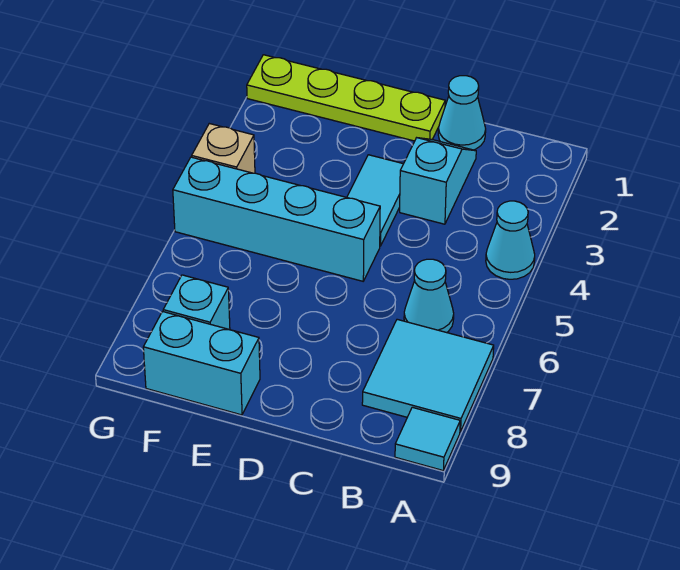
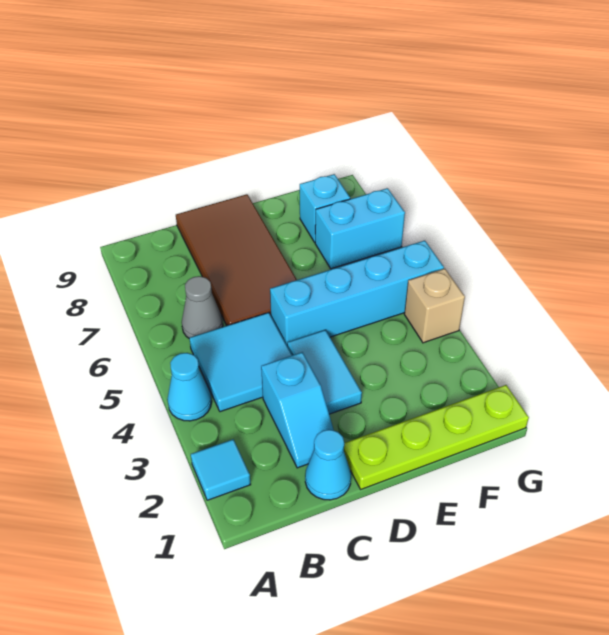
cyan tile A7:B8 level 1 -> cyan tile B4:C5 level 1
cyan tile A9 level 1 -> cyan tile A2 level 1
cyan cone B6 level 1 -> grey cone B6 level 1
none -> brown tile C6:D9 level 1
cyan brick E9:F9 level 1 -> cyan brick F7:G7 level 1

